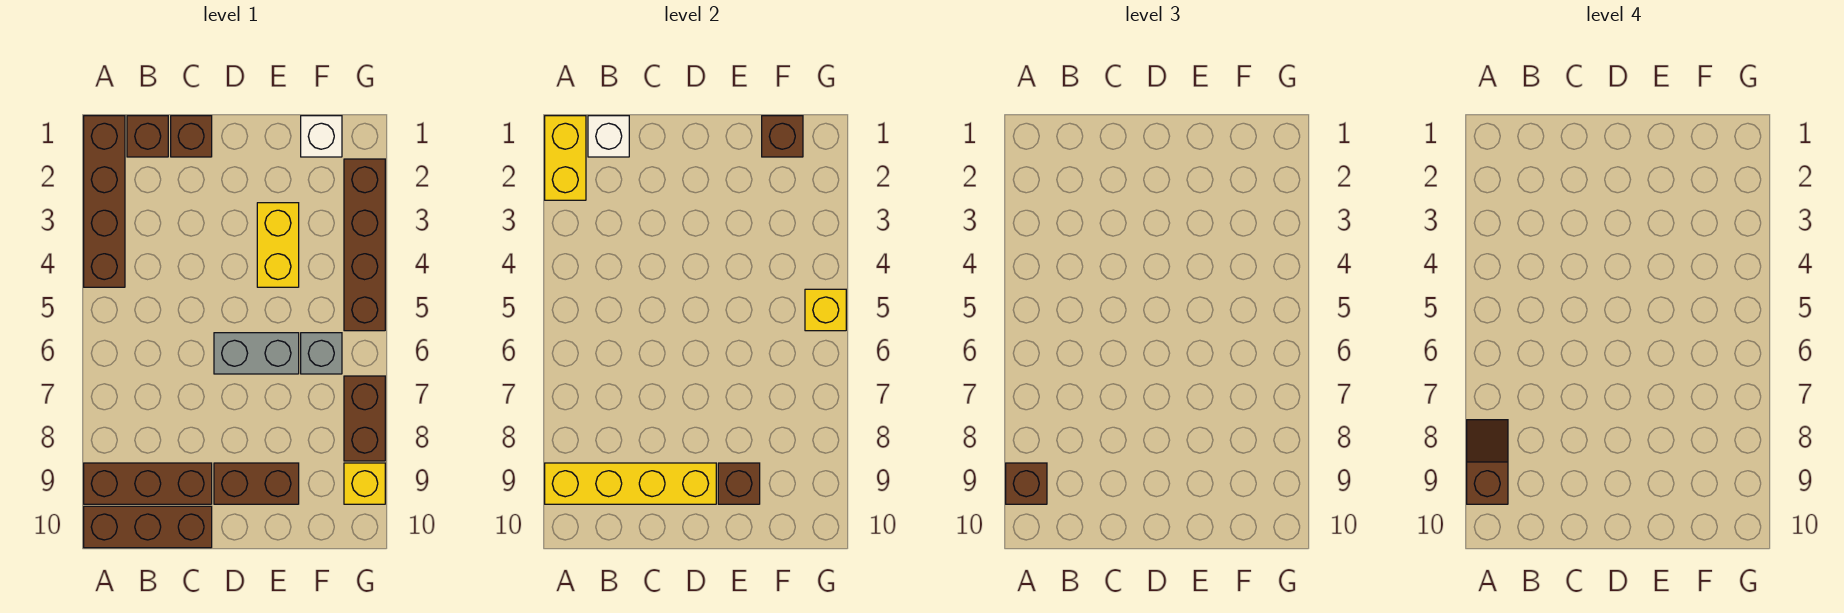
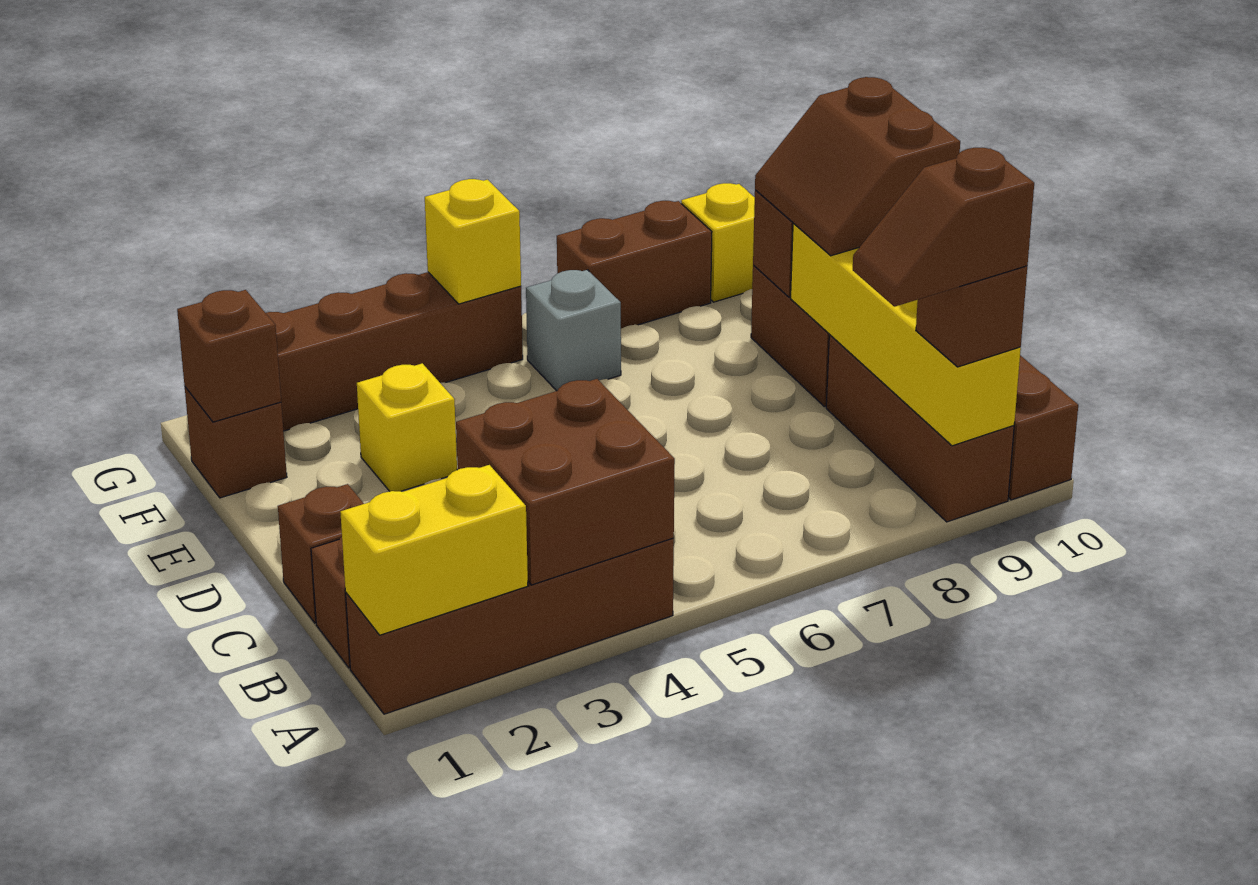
none -> brown brick A3:B4 level 2
white brick B1 level 2 -> none
grey brick D6:E6 level 1 -> none
none -> brown slope D9:E10 level 3 top 10
yellow brick E3:E4 level 1 -> yellow brick E3 level 1
white brick F1 level 1 -> brown brick F1 level 1

